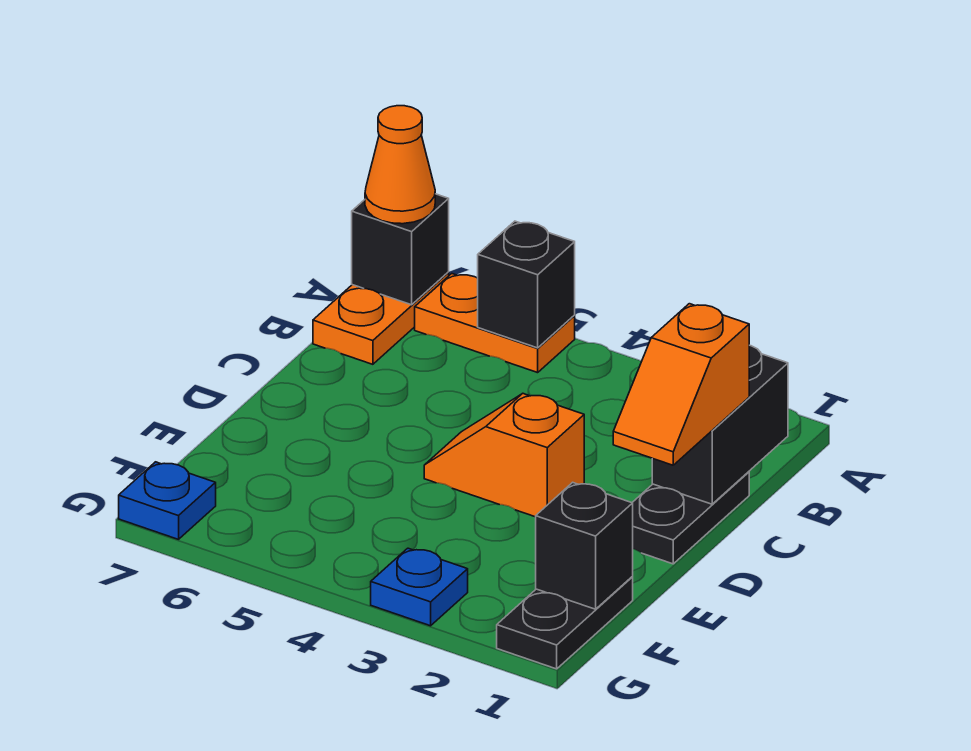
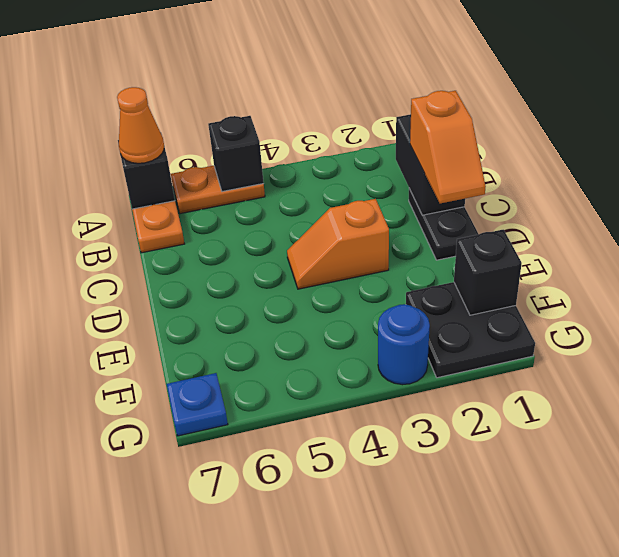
black plate F1:G1 level 1 -> black plate F1:G2 level 1
blue plate G3 level 1 -> blue round brick G3 level 1

